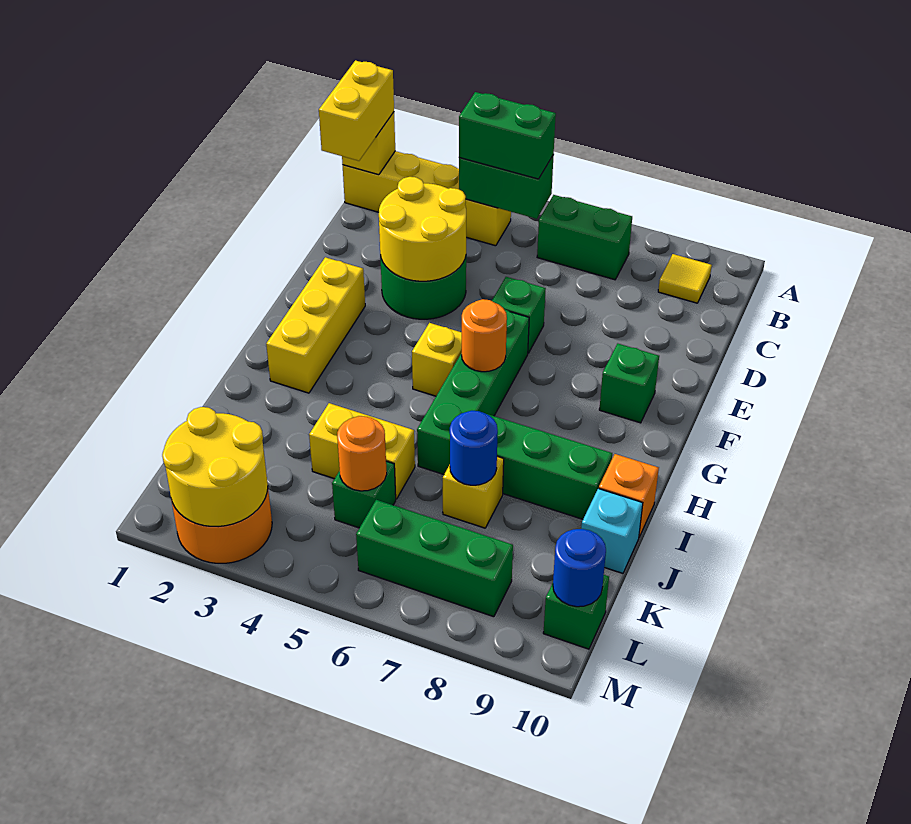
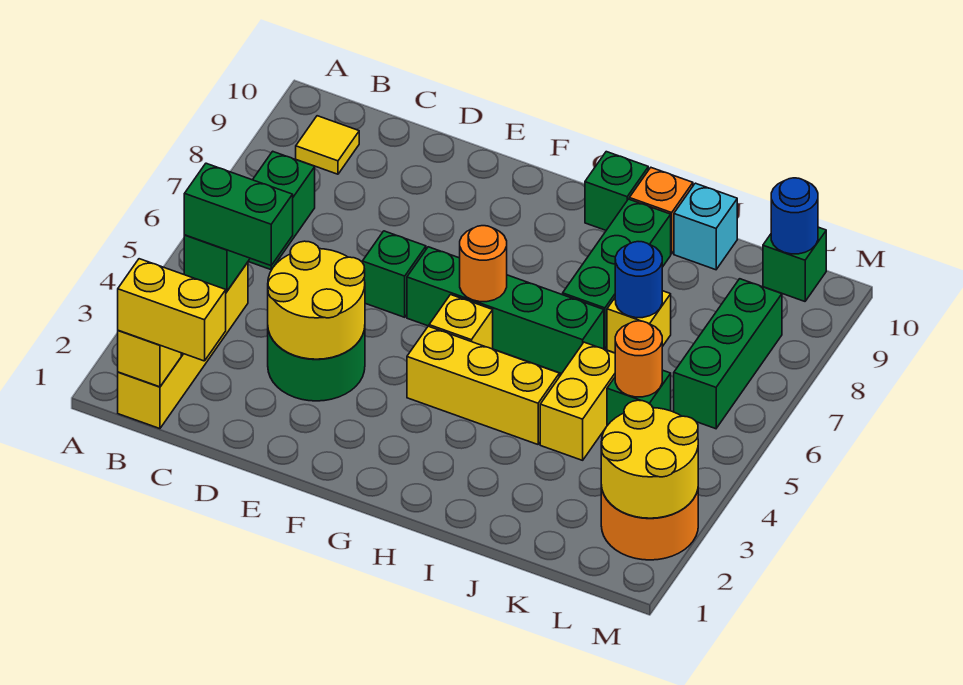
green brick B4:B5 level 3 -> green brick B4:C4 level 3
yellow brick F2:H2 level 1 -> yellow brick G4:I4 level 1
green brick F9 level 1 -> green brick H10 level 1

